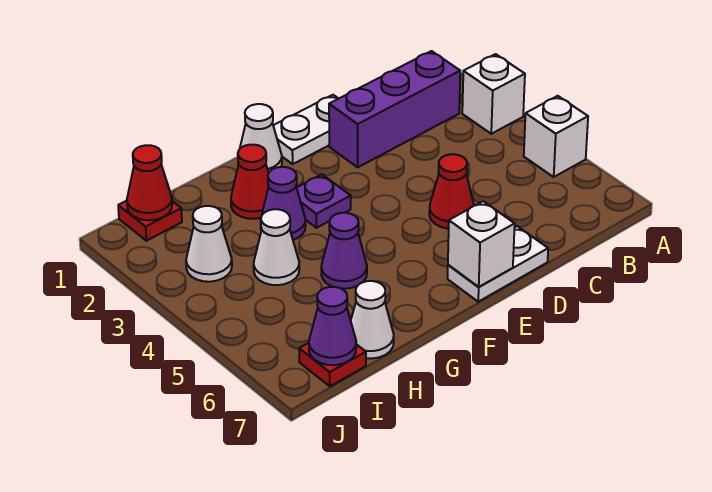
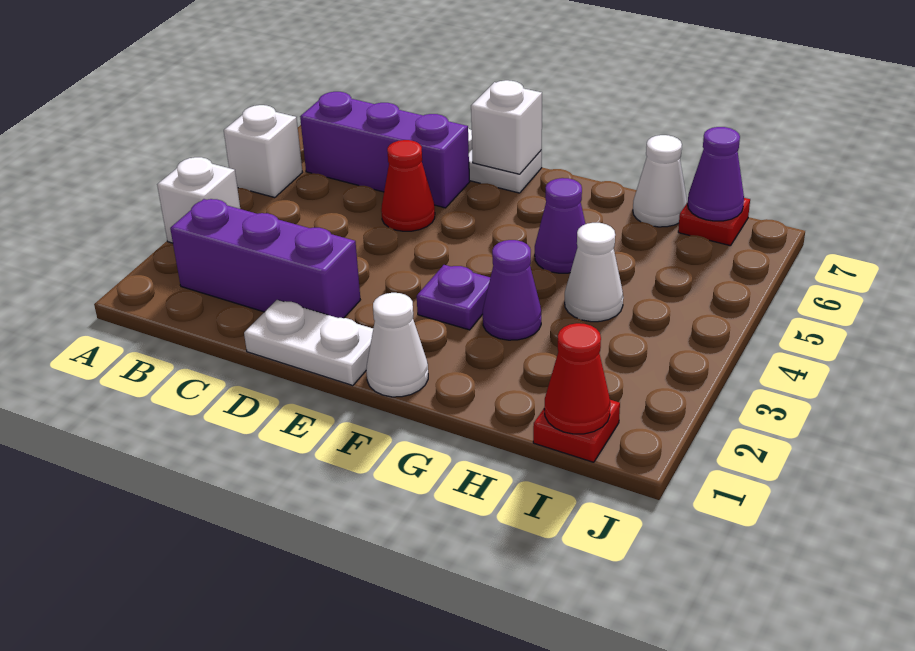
none -> purple brick B6:D6 level 1
red cone G2 level 1 -> none
white cone I3 level 1 -> none

